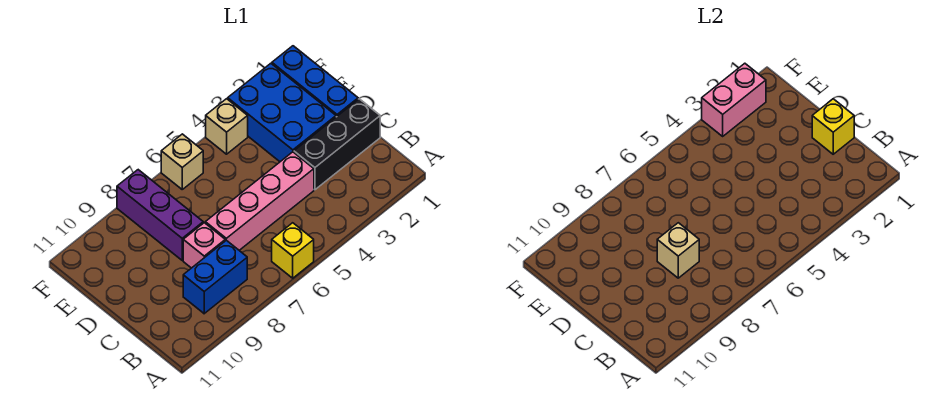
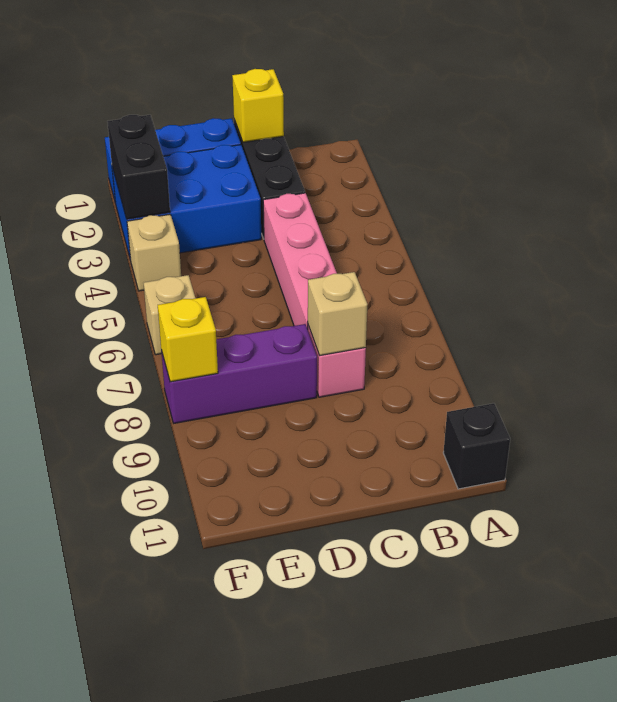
yellow brick A6 level 1 -> yellow brick F8 level 2
none -> black brick A11 level 1
blue brick B8:B9 level 1 -> none
pink brick F2:F3 level 2 -> black brick F2:F3 level 2

